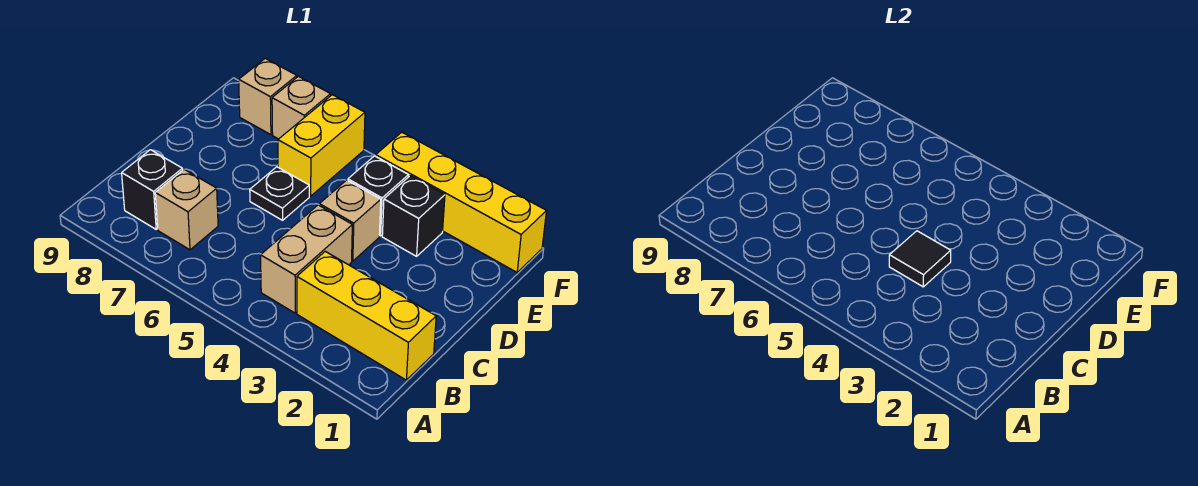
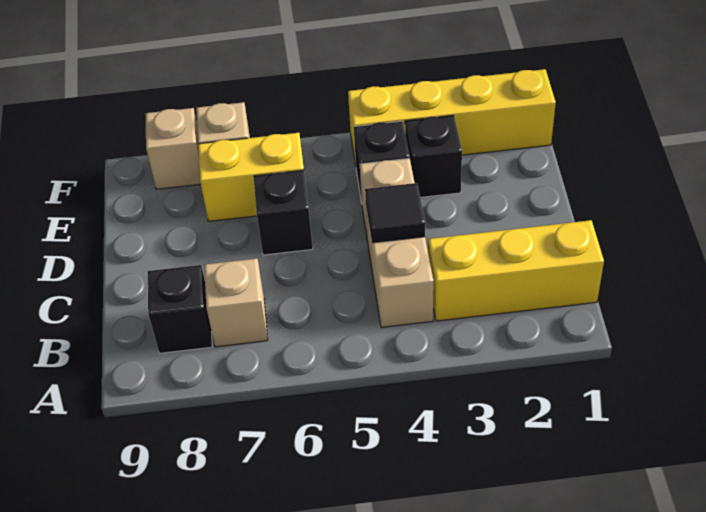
black plate D6 level 1 -> black brick D6 level 1
yellow brick E6:F6 level 1 -> yellow brick E6:E7 level 1

